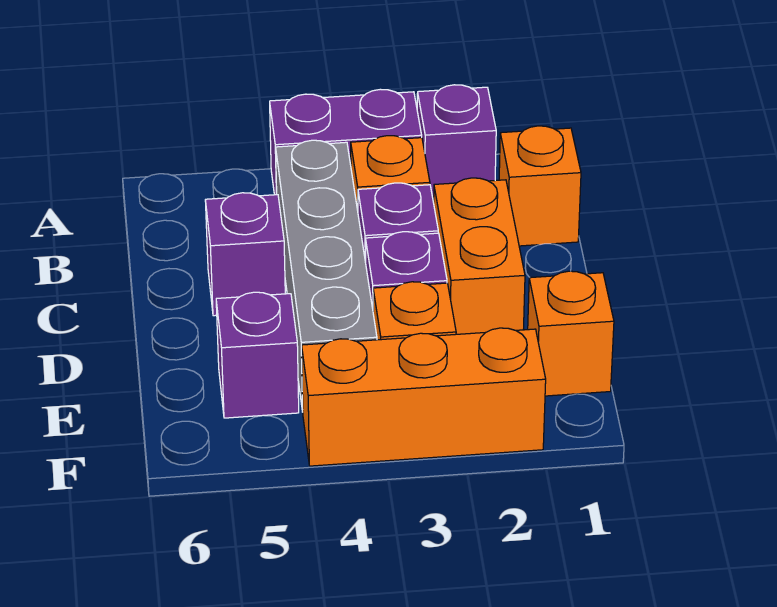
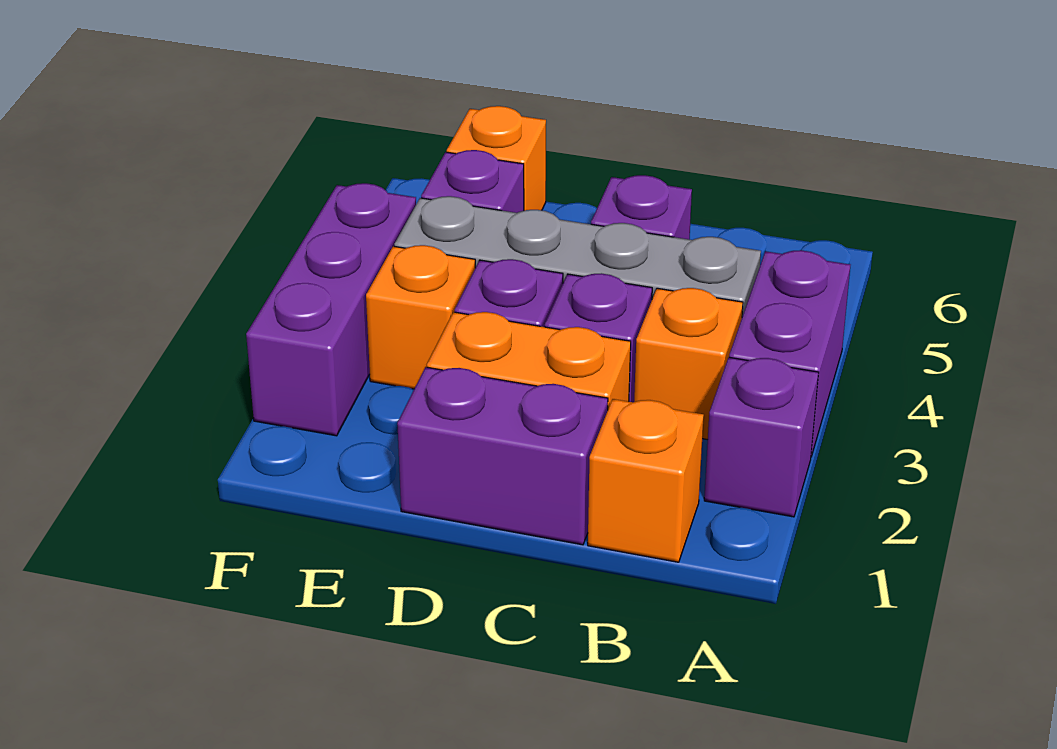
none -> purple brick C1:D1 level 1
orange brick E1 level 1 -> orange brick E6 level 1
orange brick F2:F4 level 1 -> purple brick F2:F4 level 1

